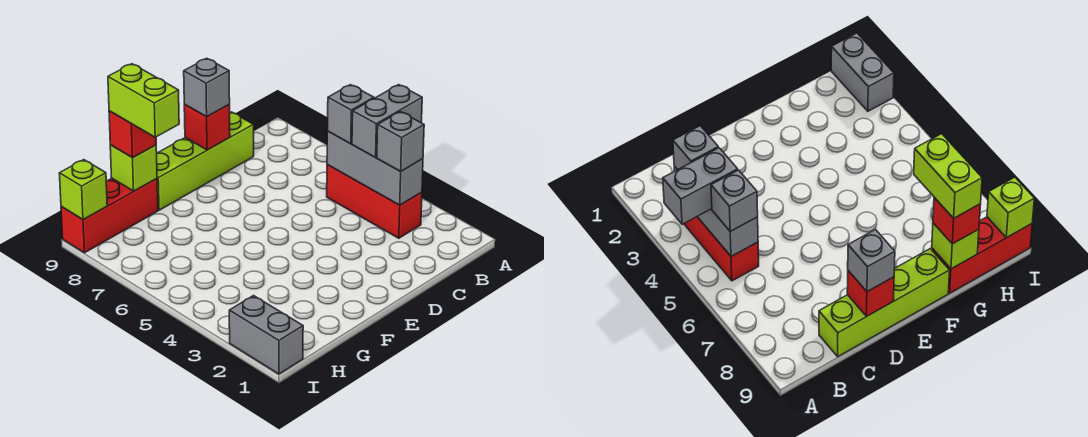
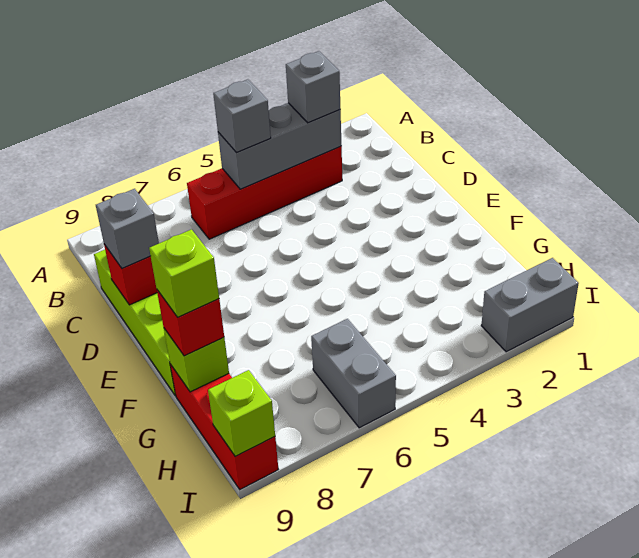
grey brick A4:B4 level 3 -> grey brick H6:I6 level 1
red brick B3:B5 level 1 -> red brick B3:B6 level 1
lime brick G8:G9 level 4 -> lime brick G9 level 4

